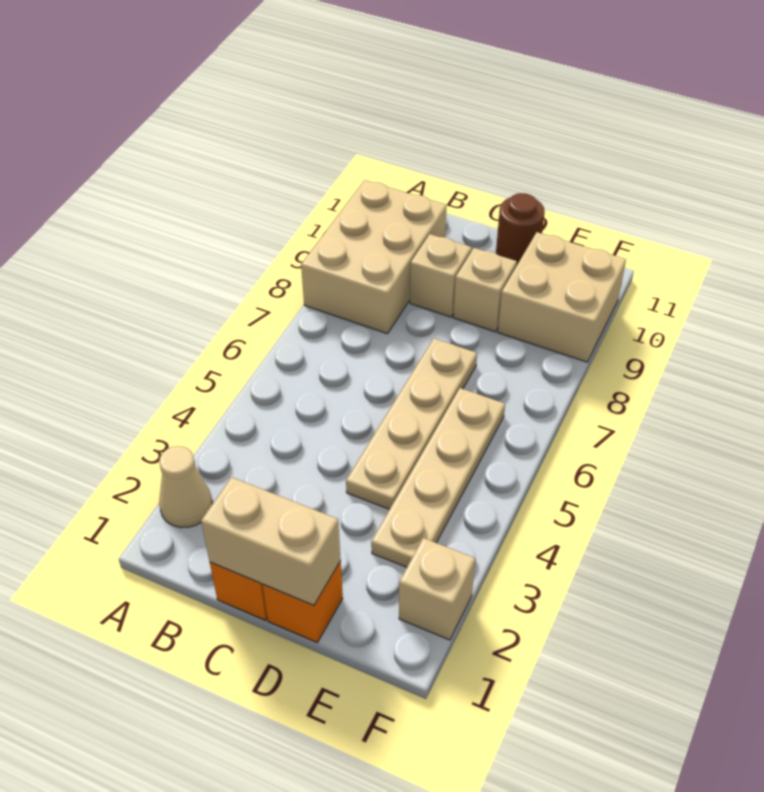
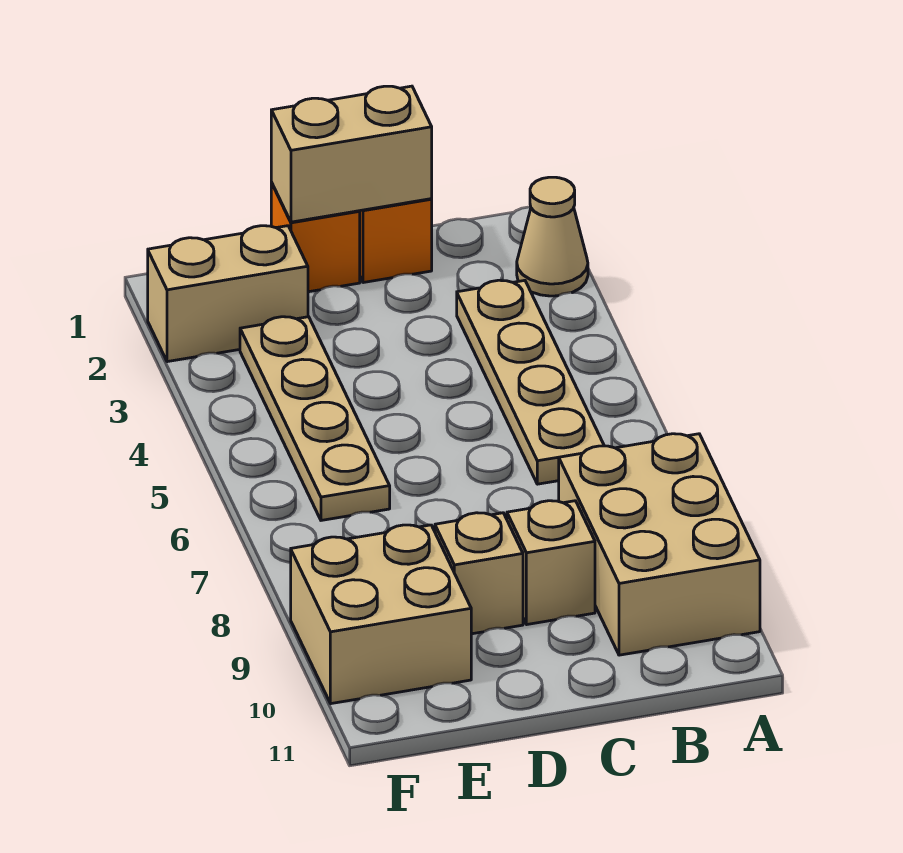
tan plate D4:D7 level 1 -> tan plate B3:B6 level 1
brown round brick D11 level 1 -> none
tan brick F2 level 1 -> tan brick E2:F2 level 1

